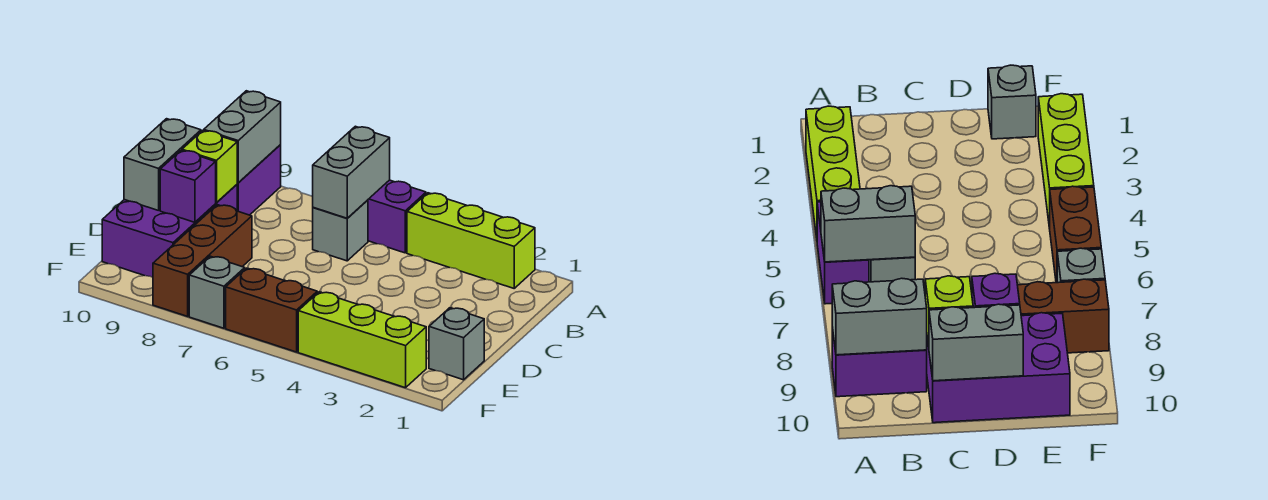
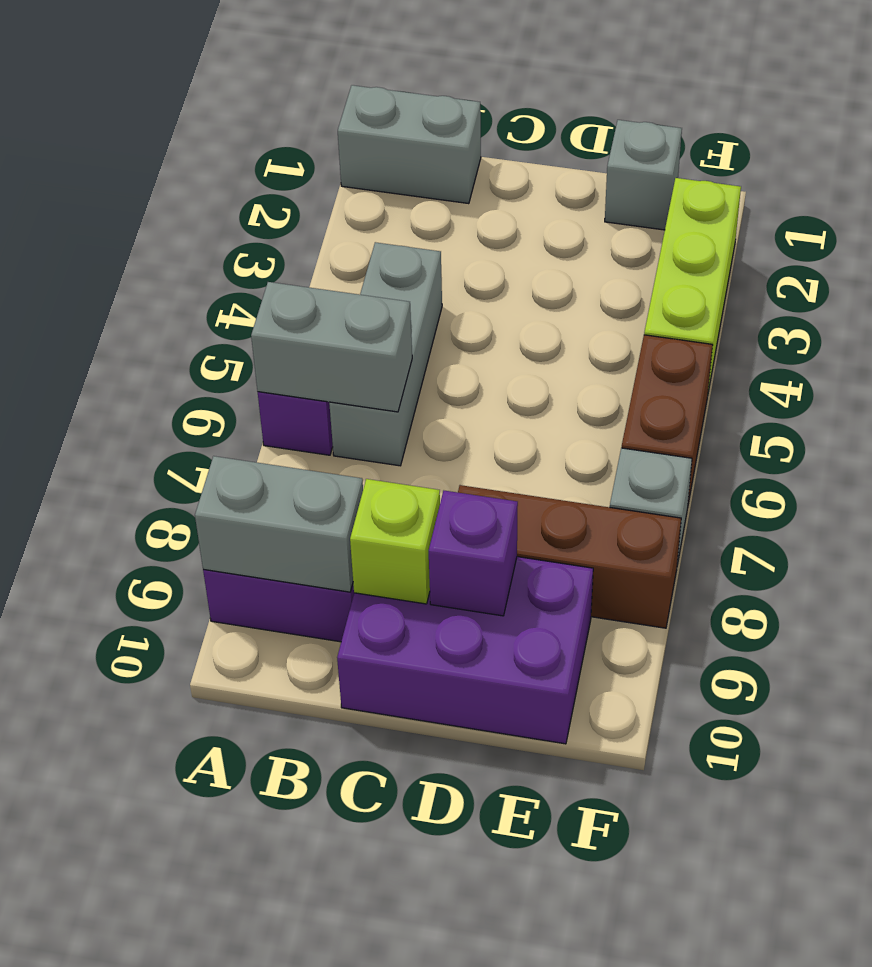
lime brick A2:A4 level 1 -> none
grey brick B6 level 1 -> grey brick B4:B6 level 1
grey brick C10:D10 level 2 -> grey brick A1:B1 level 1

